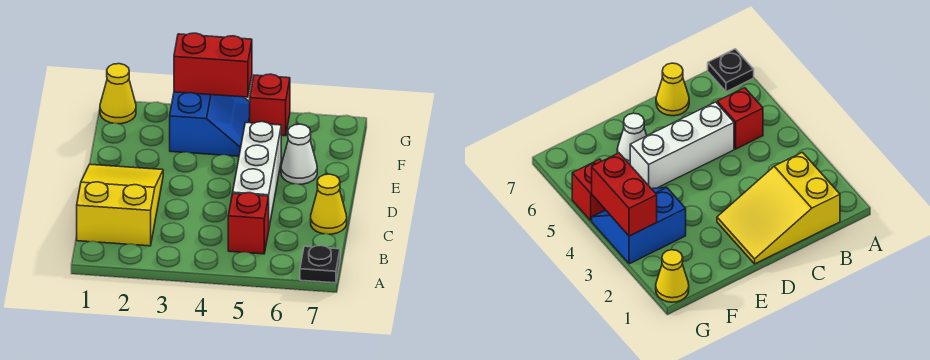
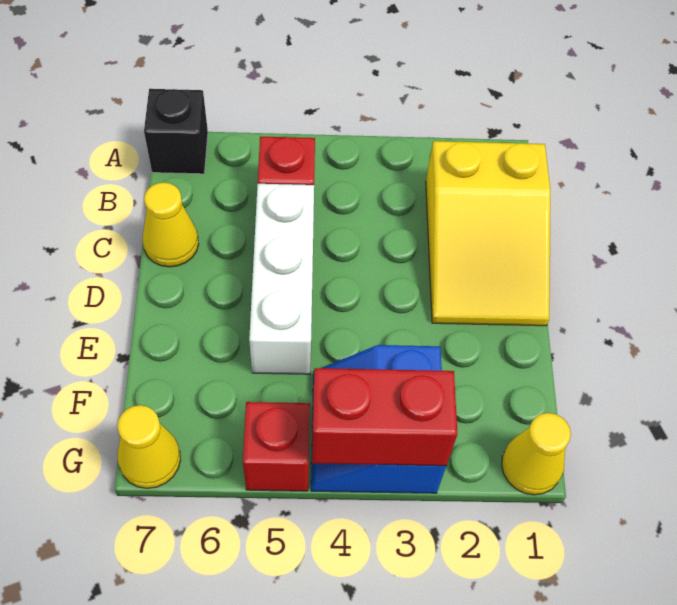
black plate A7 level 1 -> black brick A7 level 1
white cone E6 level 1 -> none
none -> yellow cone G7 level 1

